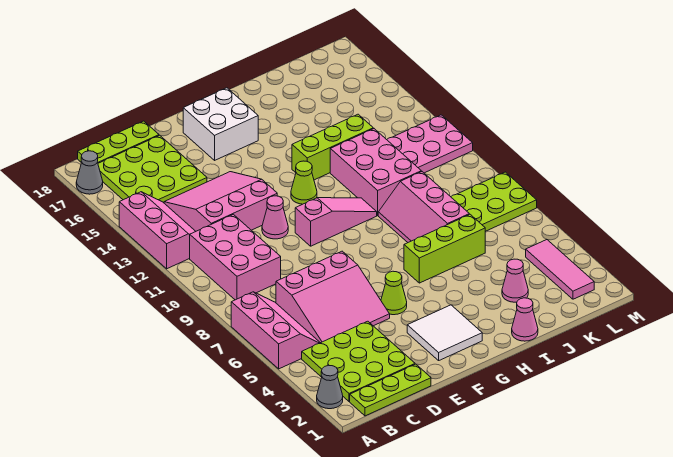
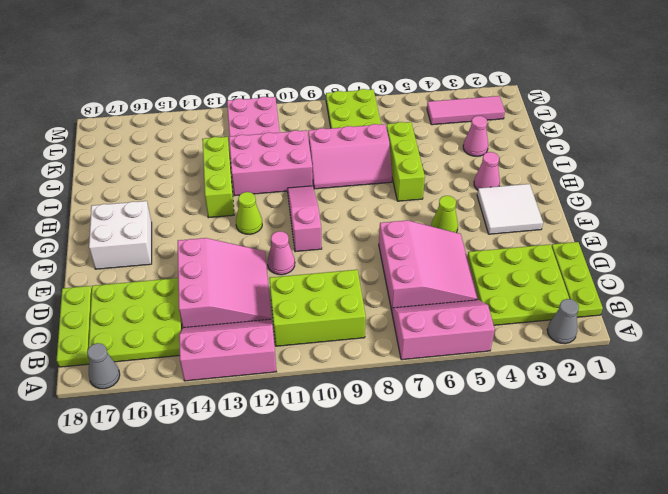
pink brick B9:C11 level 1 -> lime brick B9:C11 level 1
pink slope C12:E14 level 1 top 12 -> pink slope C12:E14 level 1 top 14
pink cone I1 level 1 -> pink cone H3 level 1

